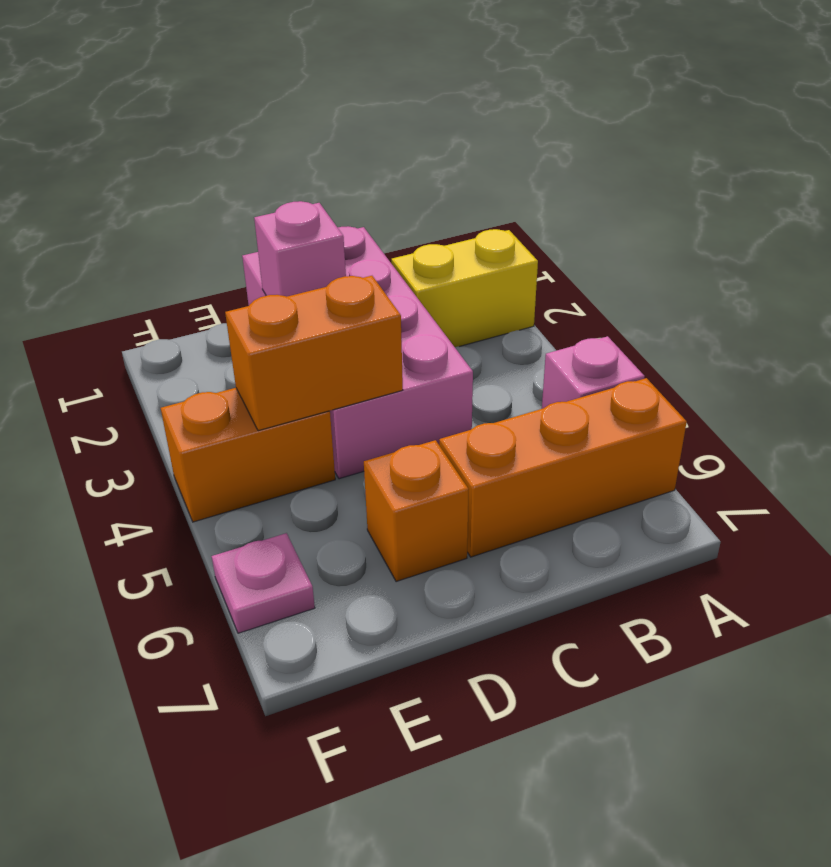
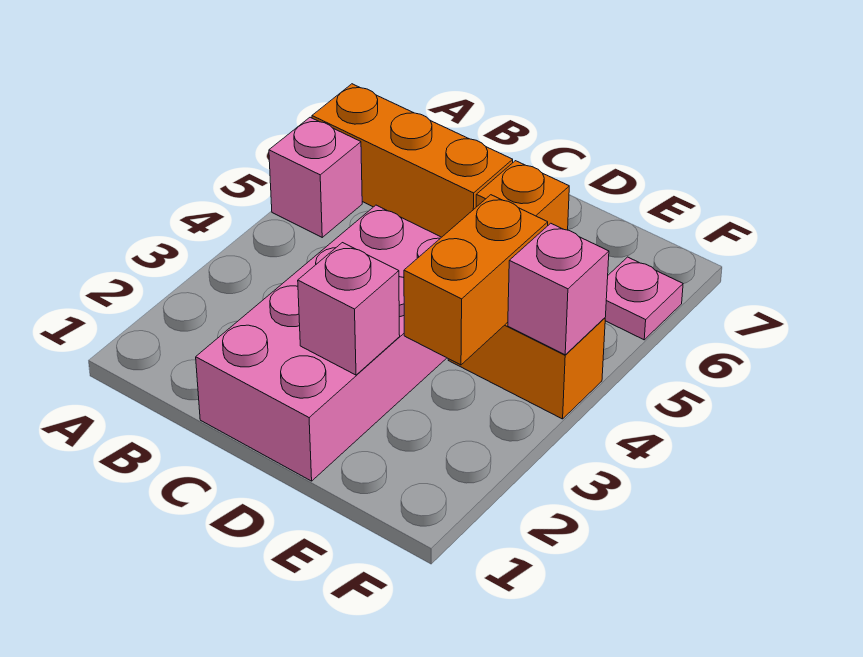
yellow brick A2:B2 level 1 -> none
orange brick D4:E4 level 2 -> orange brick E3:E4 level 2
none -> pink brick F4 level 2

